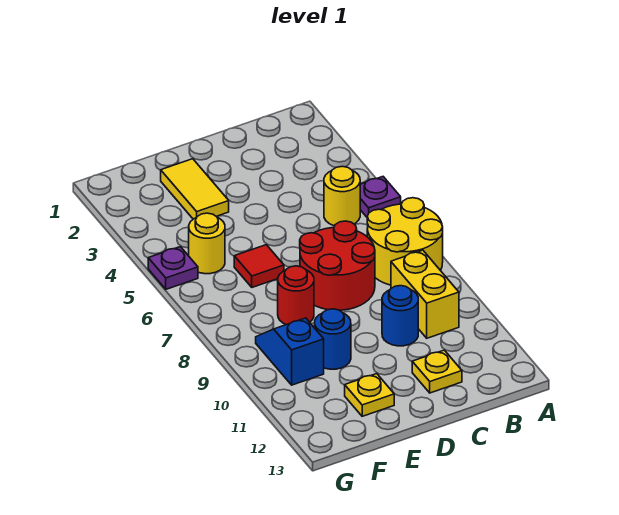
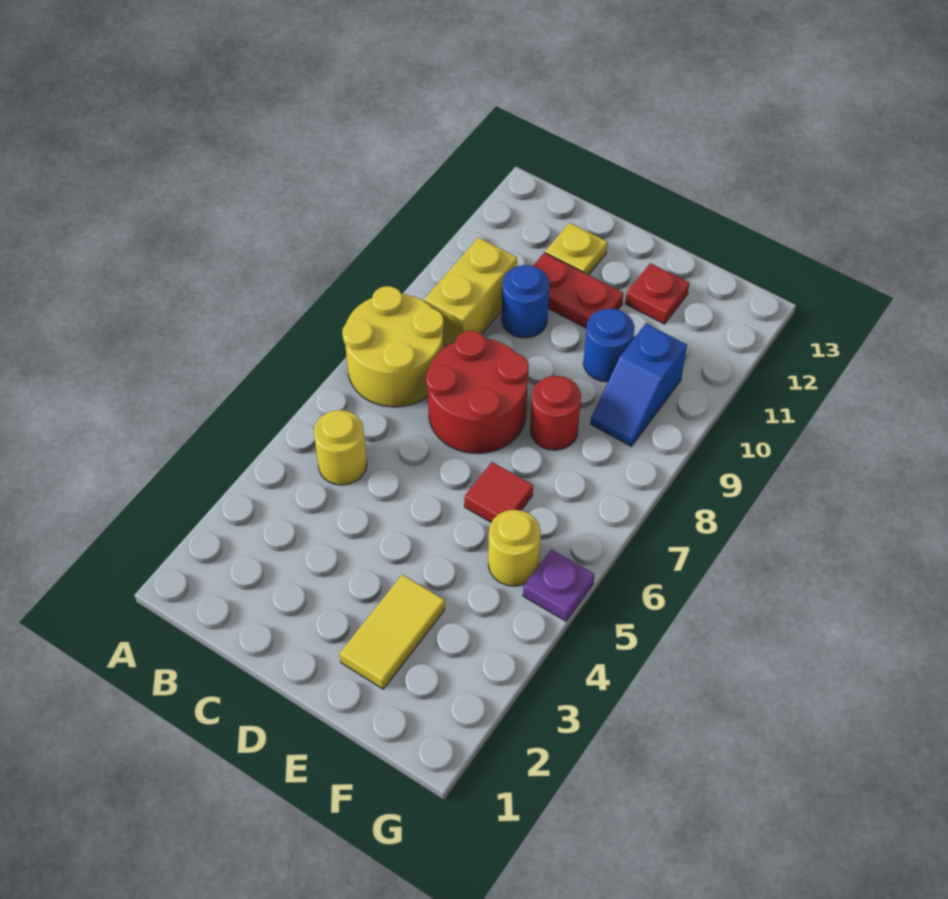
purple plate A5 level 1 -> none
none -> red plate C11:D11 level 1
yellow plate E12 level 1 -> red plate E12 level 1

